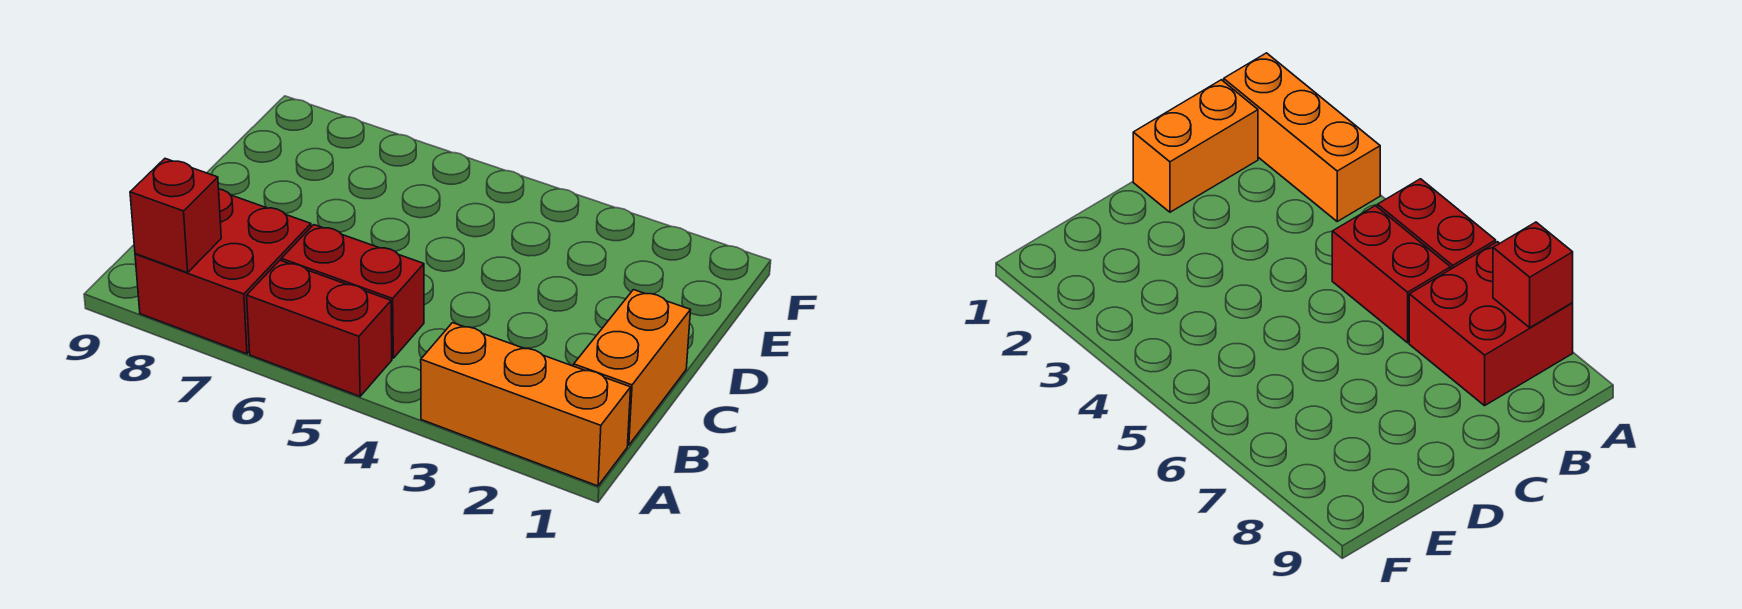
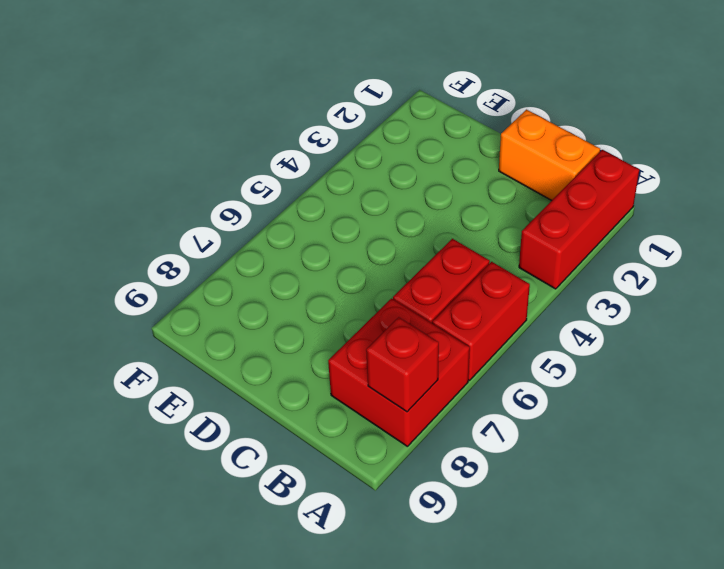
orange brick A1:A3 level 1 -> red brick A1:A3 level 1

